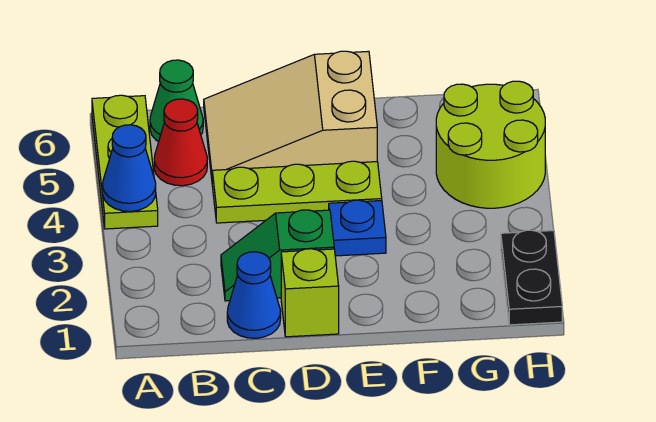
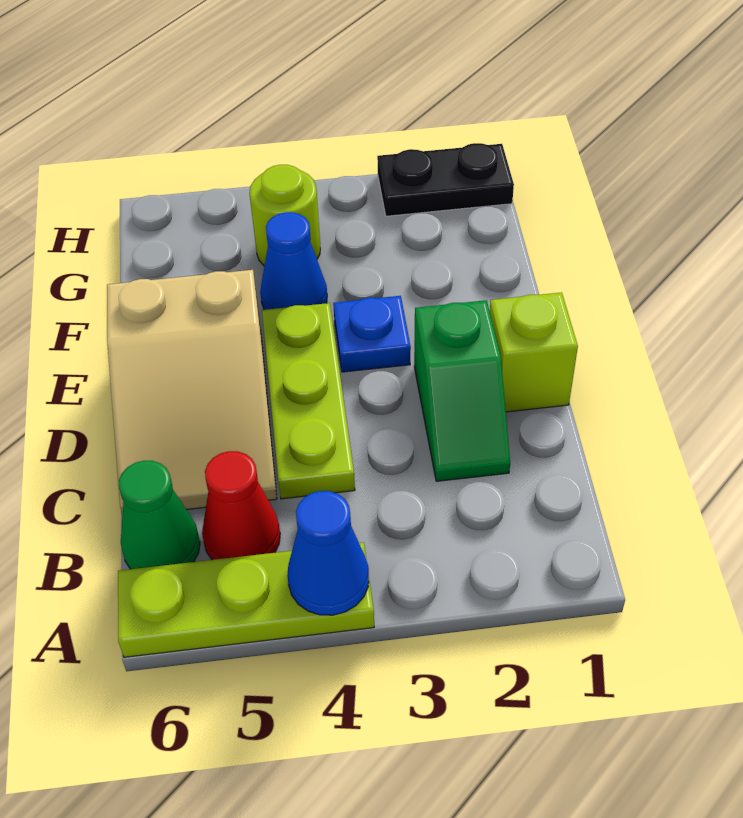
blue cone C1 level 1 -> blue cone F4 level 1
lime round brick G4:H5 level 1 -> lime round brick G4 level 1

